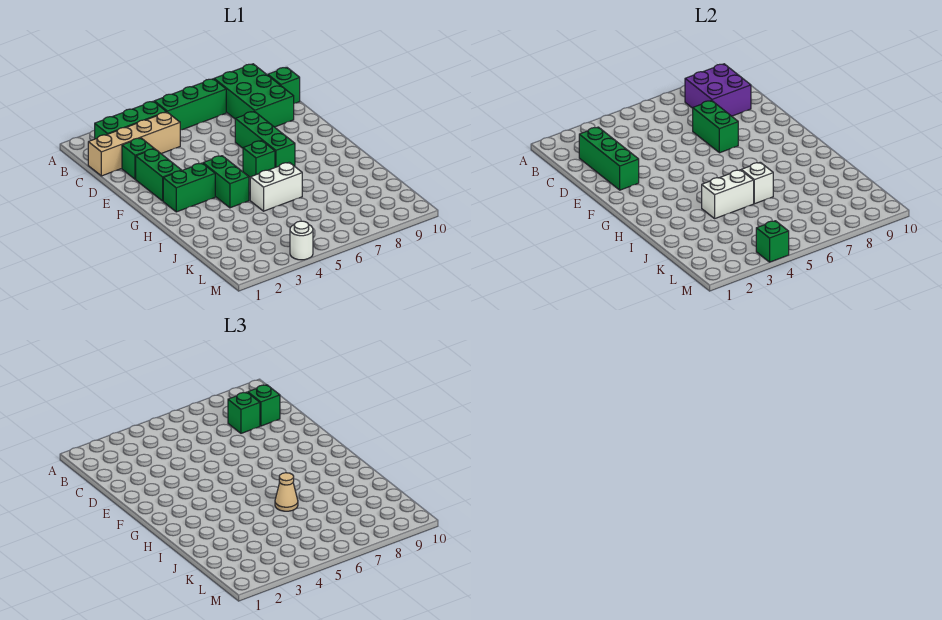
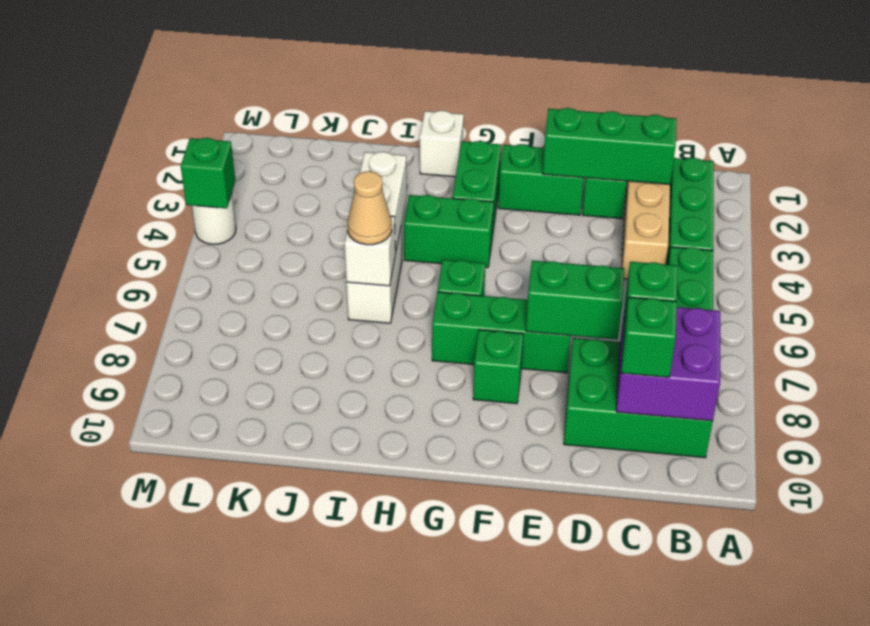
green brick C10 level 1 -> green brick F8 level 1
none -> white brick H1 level 1

